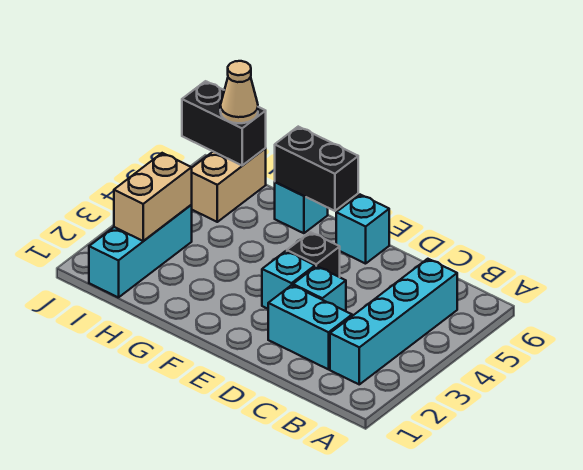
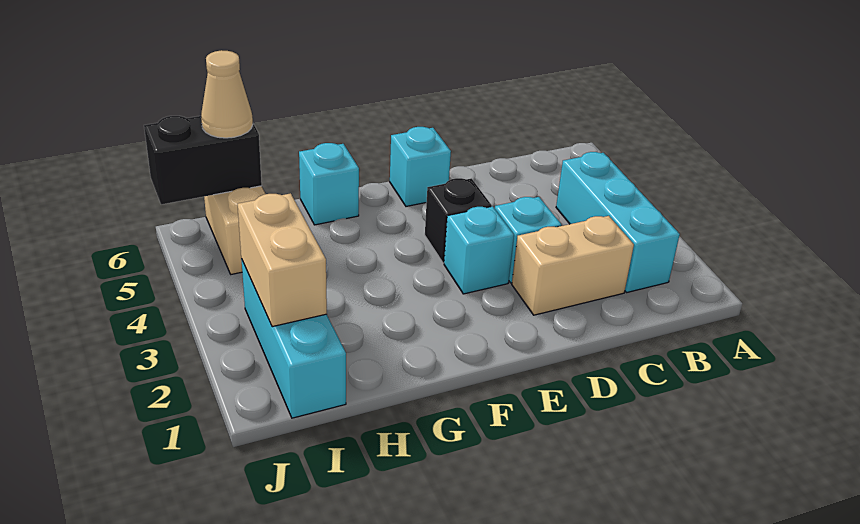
cyan brick B2:B5 level 1 -> cyan brick B2:B4 level 1
cyan brick C2:D2 level 1 -> tan brick C2:D2 level 1
black brick F6:G6 level 2 -> none

